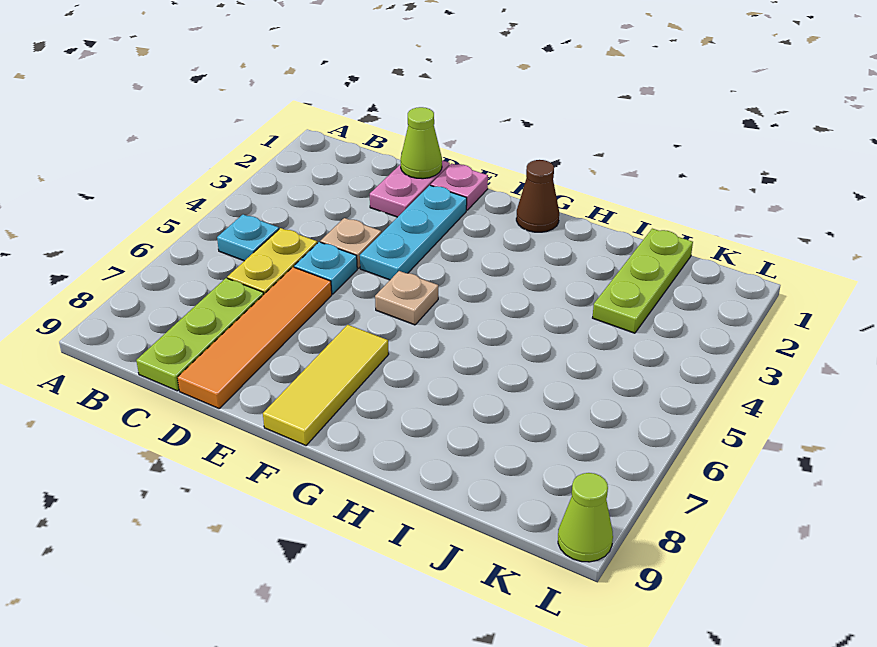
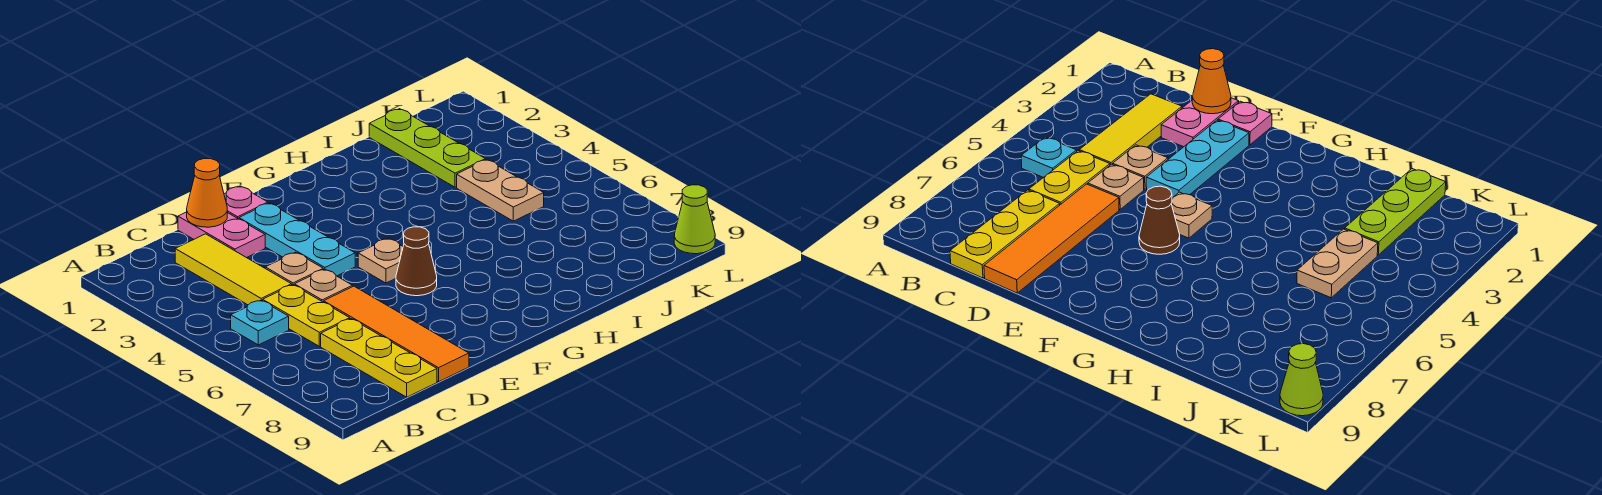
lime plate C7:C9 level 1 -> yellow plate C7:C9 level 1
lime cone D1 level 2 -> orange cone D1 level 2
cyan plate D5 level 1 -> tan plate D5 level 1
yellow tile F7:F9 level 1 -> yellow tile C2:C4 level 1
brown cone G1 level 1 -> brown cone F6 level 1
none -> tan plate J4:J5 level 1

